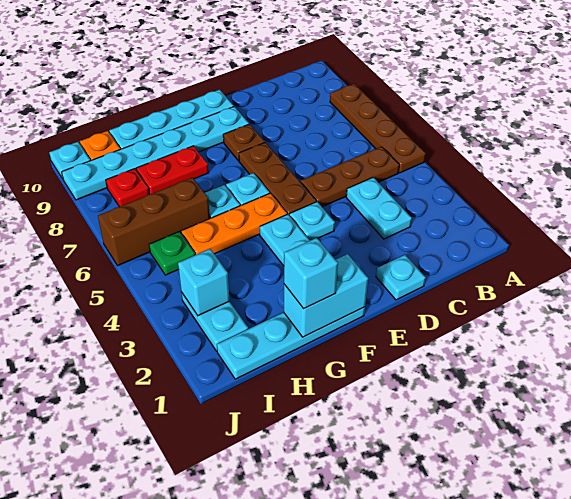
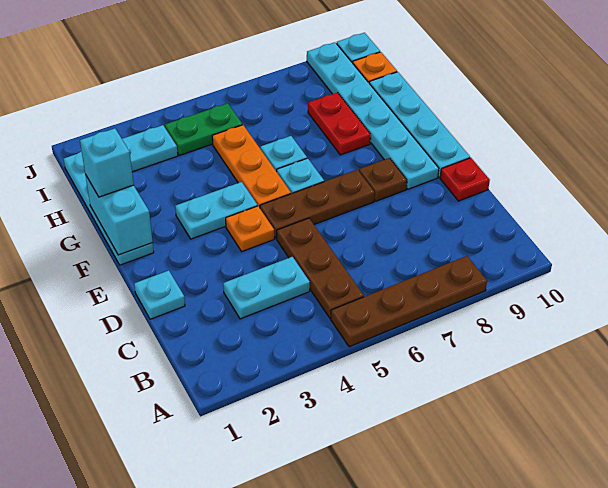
cyan plate E4 level 1 -> orange plate E4 level 1
brown brick H6:J6 level 1 -> none
cyan brick I3 level 2 -> none
green plate I5 level 1 -> green plate I4:I5 level 1
red plate I8 level 1 -> red plate D10 level 1

